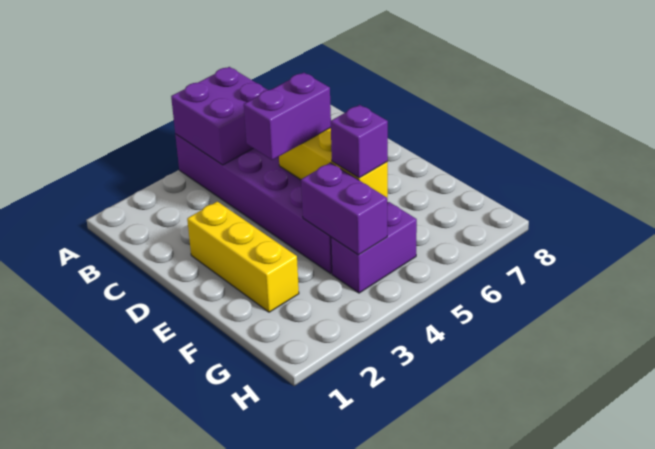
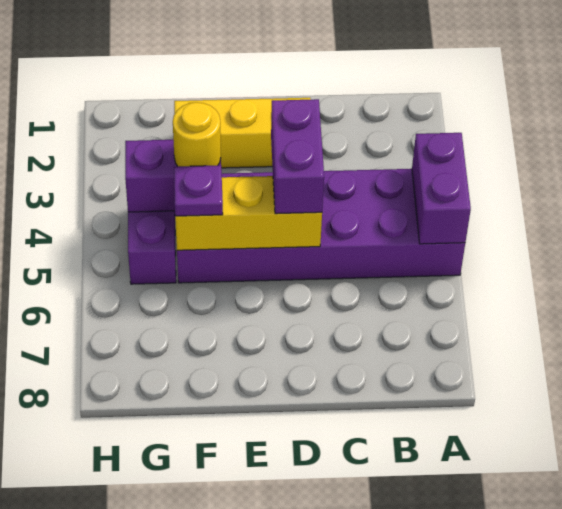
purple brick A4:B5 level 2 -> purple brick A4:A5 level 2
none -> yellow round brick F4 level 3
purple brick F5 level 3 -> purple plate F5 level 3

